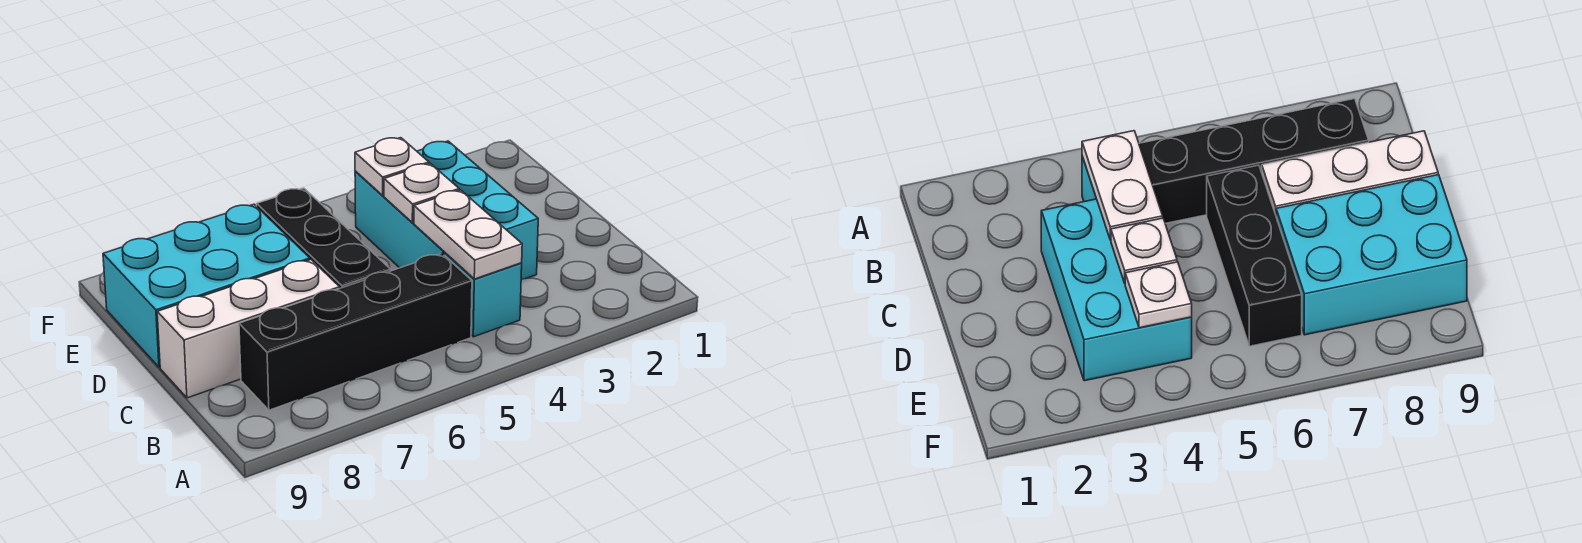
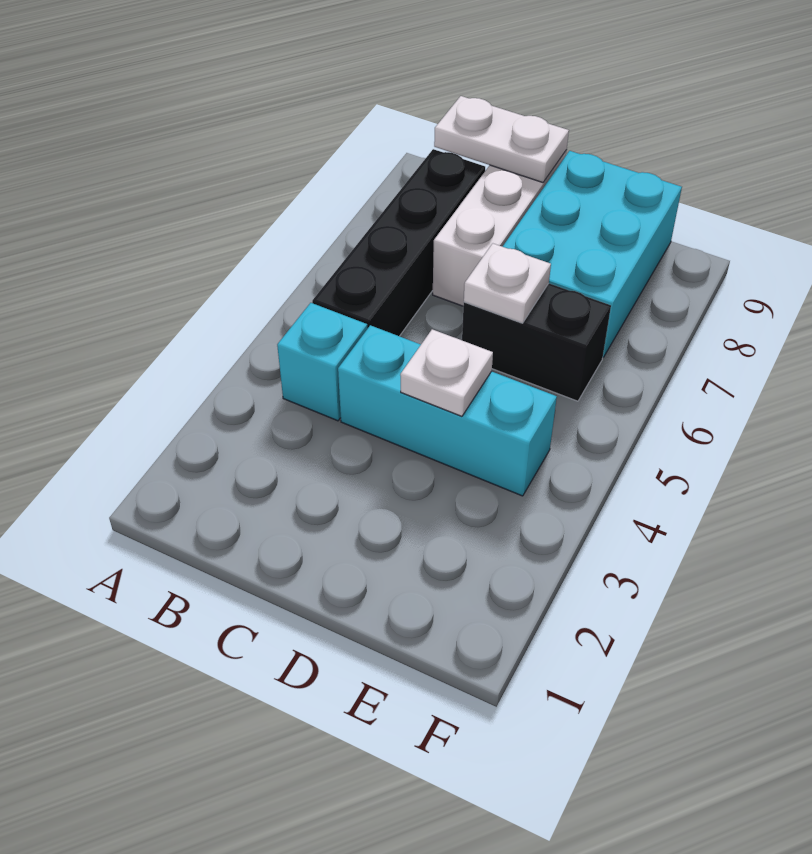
white plate B4:C4 level 2 -> white plate B9:C9 level 2
cyan brick C3:E4 level 1 -> cyan brick C4:E4 level 1
black brick C6:E6 level 1 -> black brick D6:E6 level 1
white plate E4 level 2 -> white plate D6 level 2

